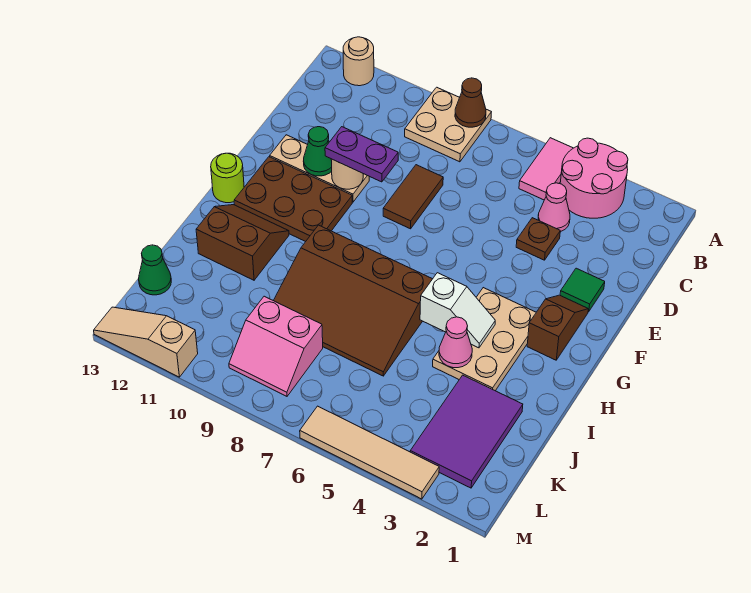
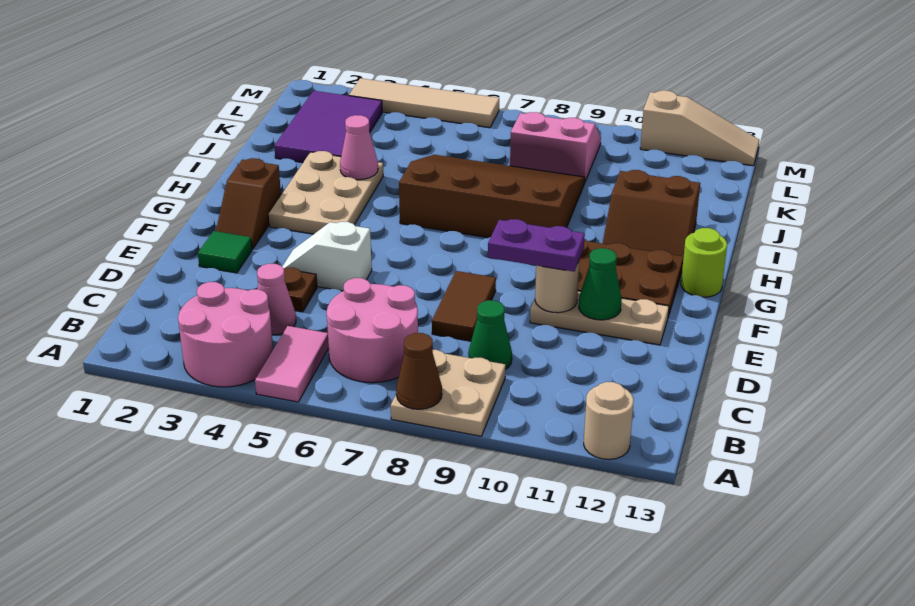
none -> pink round brick B6:C7 level 1
white slope H4:H5 level 2 top 5 -> white slope E4:E5 level 1 top 5
green cone K13 level 1 -> green cone C9 level 1

